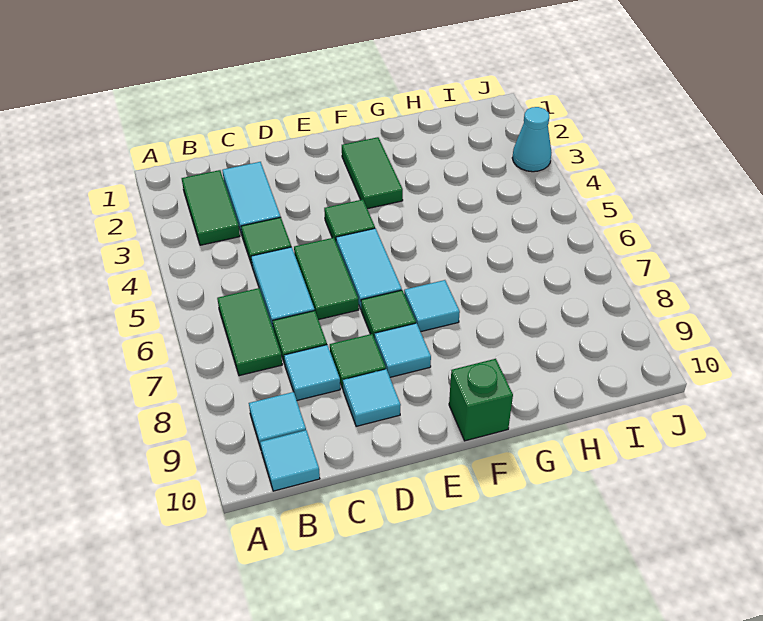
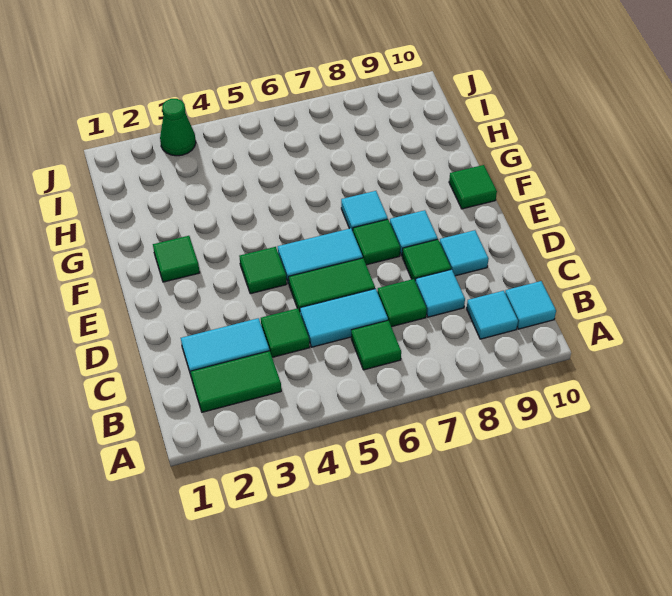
green tile B6:B7 level 1 -> green tile B6 level 1
green tile F2:F3 level 1 -> green tile F2 level 1
green brick F10 level 1 -> green tile F10 level 1
cyan cone J3 level 1 -> green cone J3 level 1

